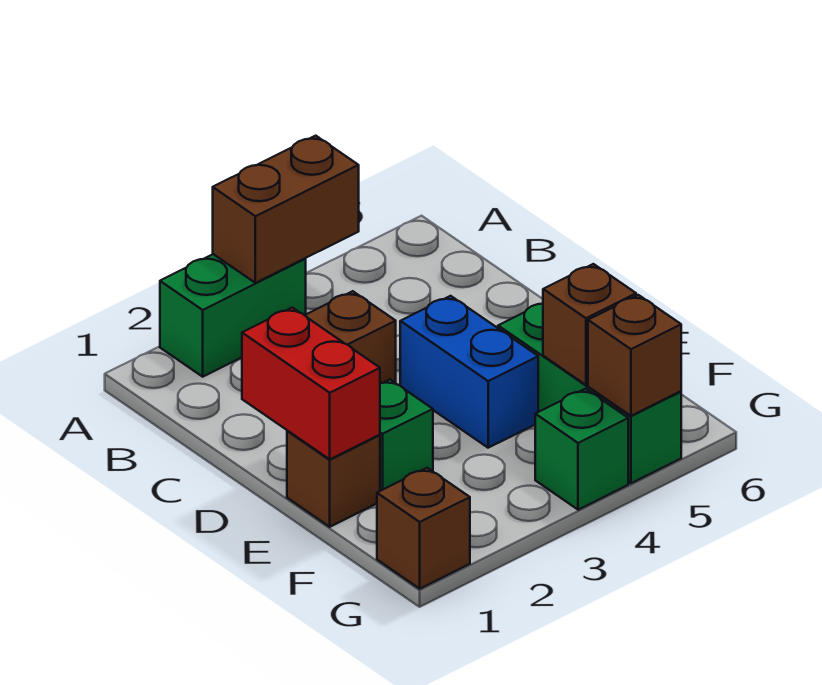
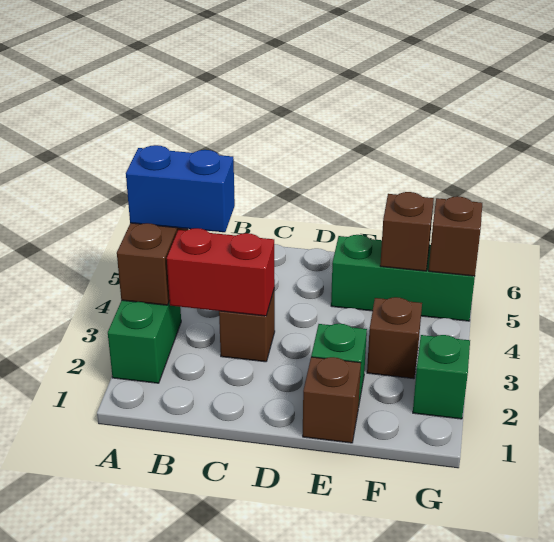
red brick D1:E1 level 2 -> red brick B3:C3 level 2
blue brick D4:E4 level 1 -> blue brick A4:B4 level 3
brown brick G1 level 1 -> brown brick F3 level 1
green brick G4 level 1 -> green brick G2 level 1

